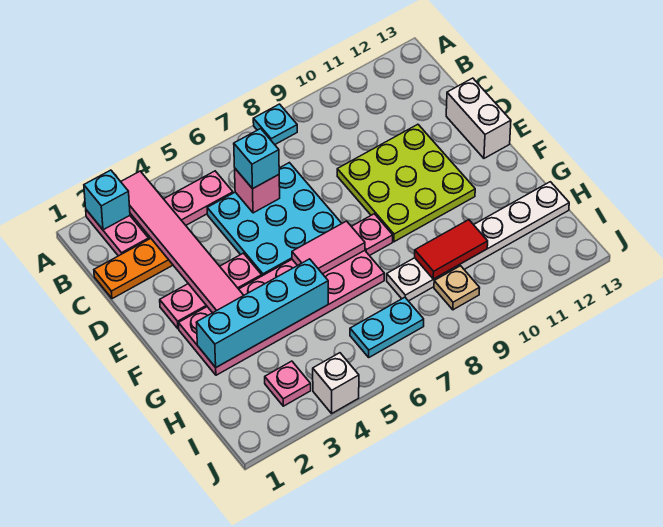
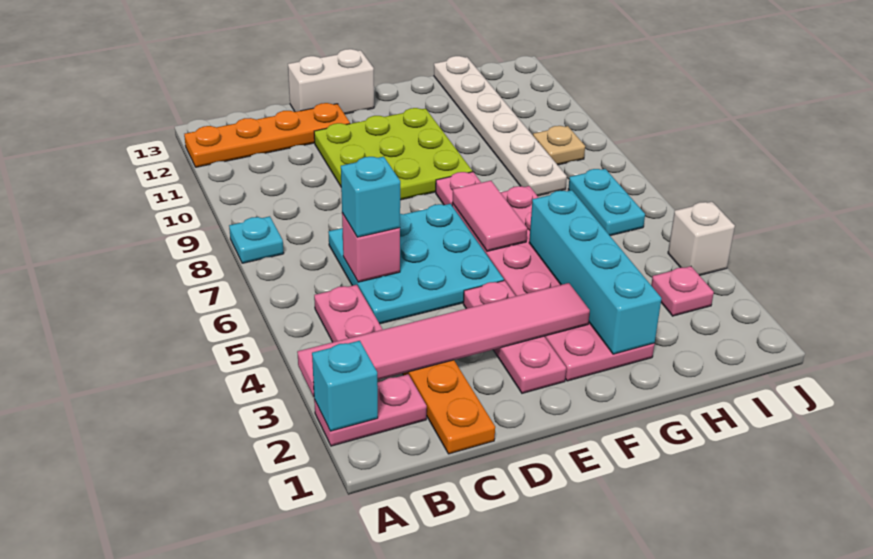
none -> orange plate A12:D12 level 1
red tile H9:H10 level 2 -> none

